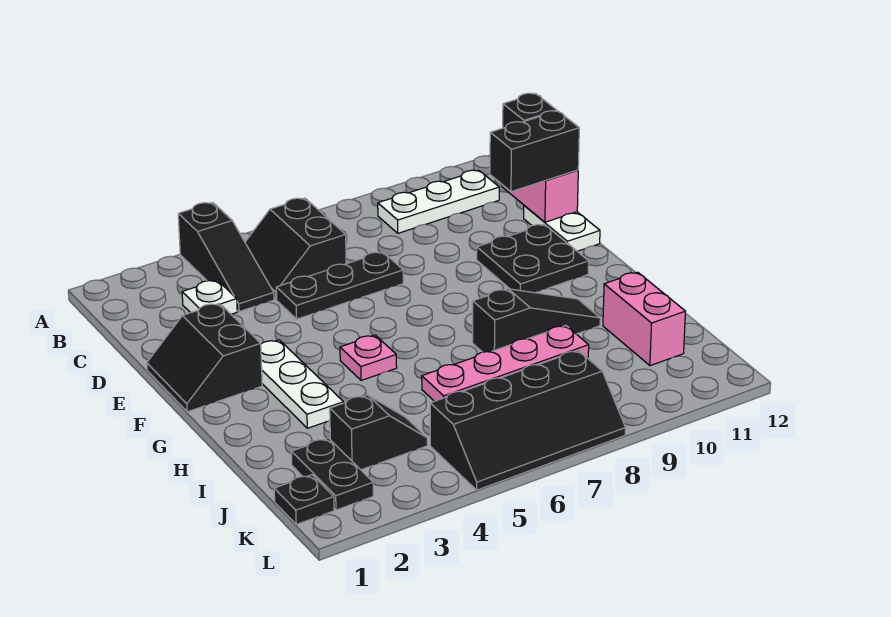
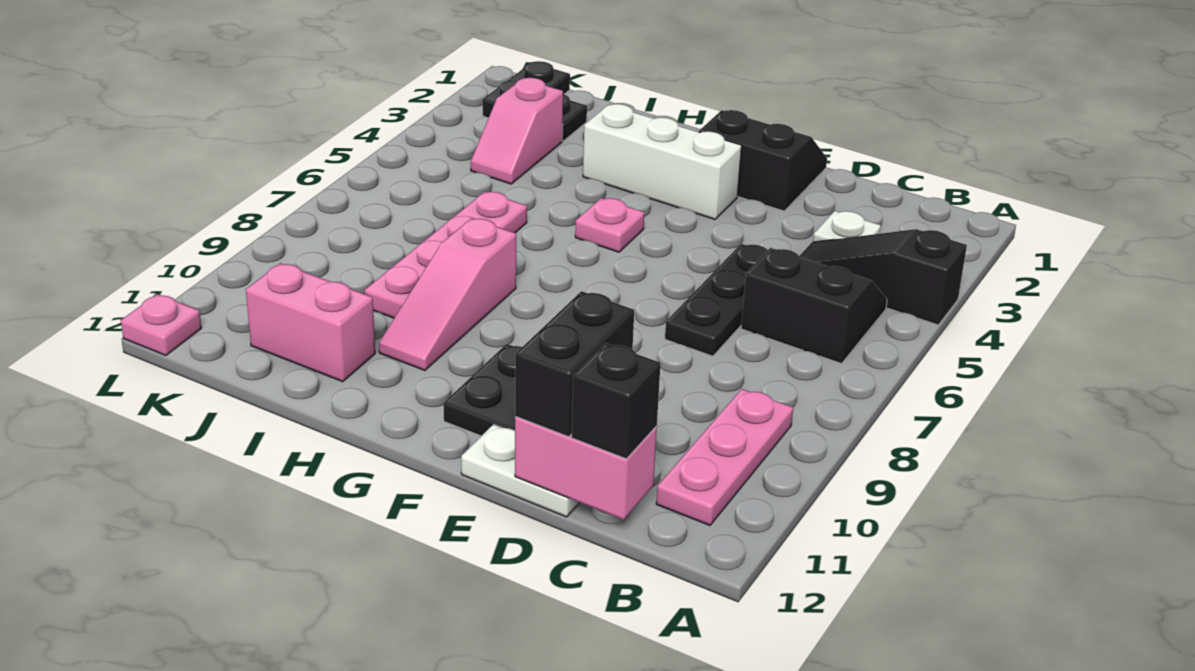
white plate B9:B11 level 1 -> pink plate B9:B11 level 1
white plate F3:H3 level 1 -> white brick F3:H3 level 1
black slope H8:H10 level 1 top 8 -> pink slope H8:H10 level 1 top 8
black slope J3:J4 level 1 top 3 -> pink slope J3:J4 level 1 top 3
black slope K5:L8 level 1 top K -> none
none -> pink plate L12 level 1

